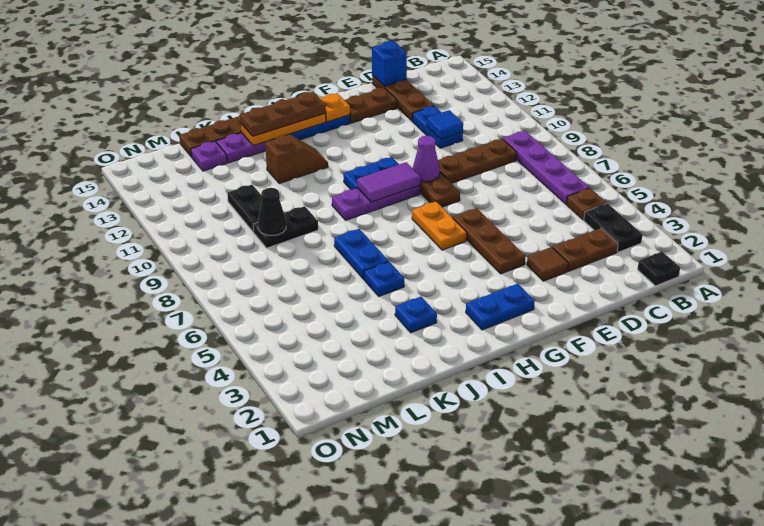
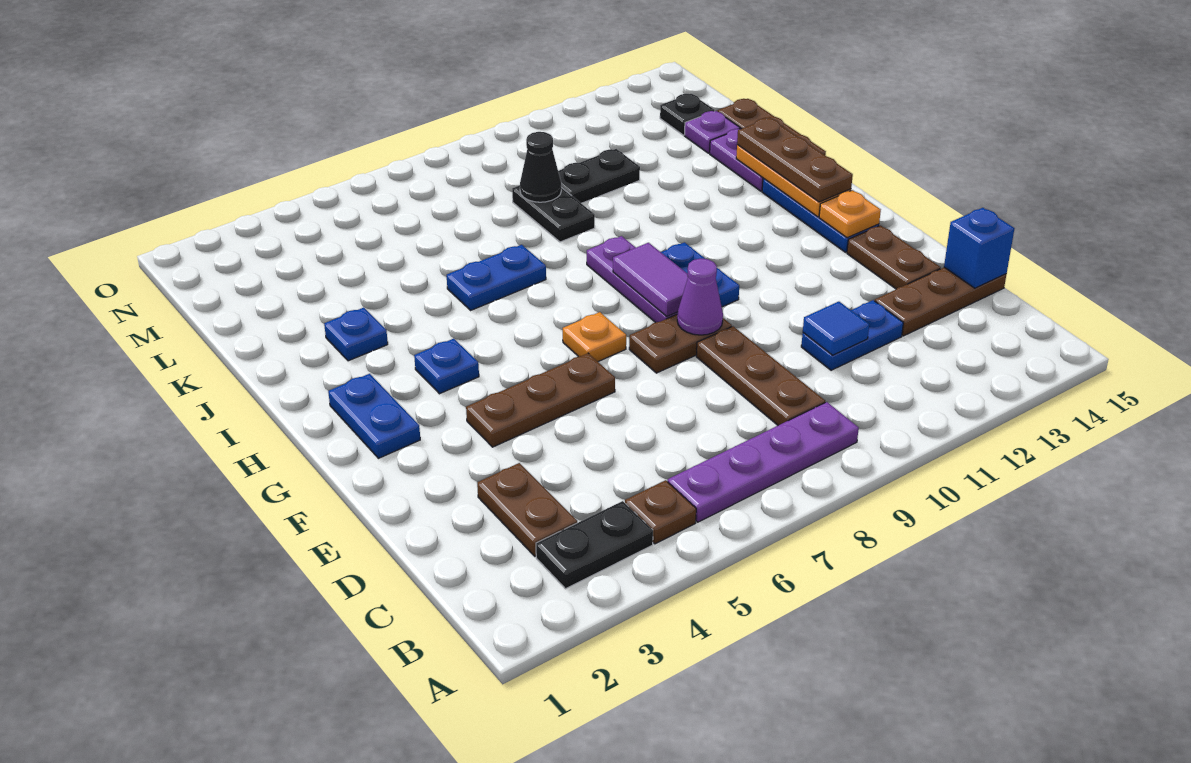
black plate B1 level 1 -> black plate M14 level 1
brown tile E3 level 1 -> none
orange plate G6:G7 level 1 -> orange plate G7 level 1
brown slope I12:J12 level 1 top J -> none
blue plate J5 level 1 -> blue plate H4 level 1

